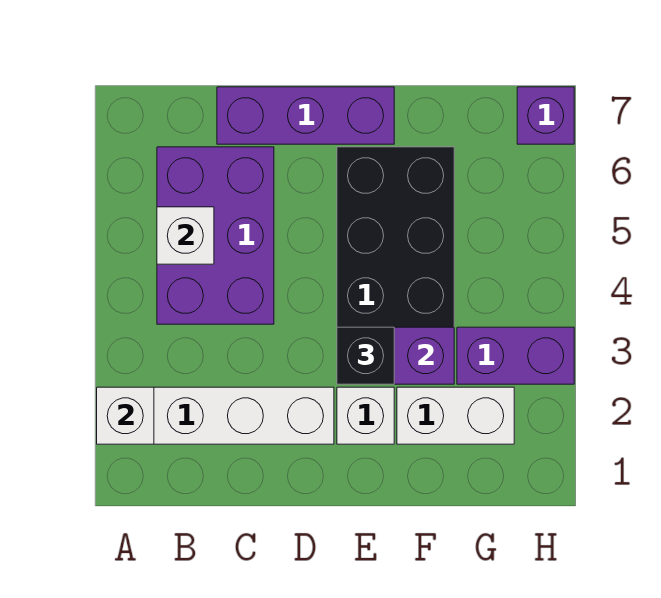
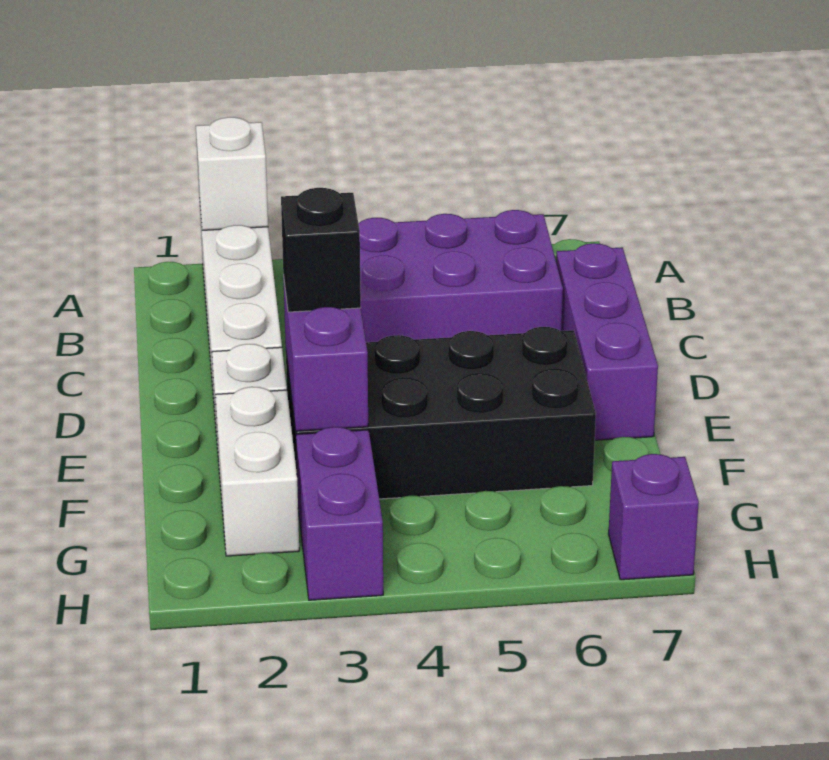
white brick B5 level 2 -> none

